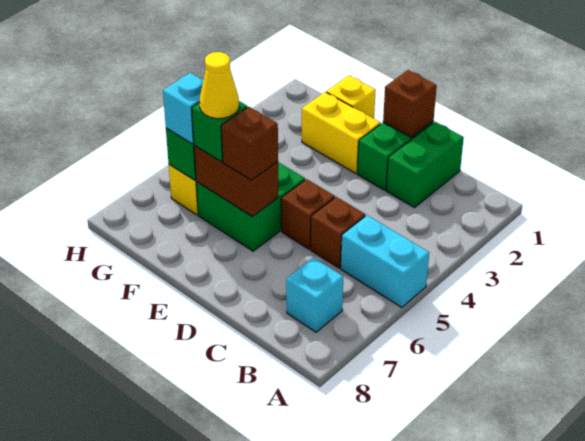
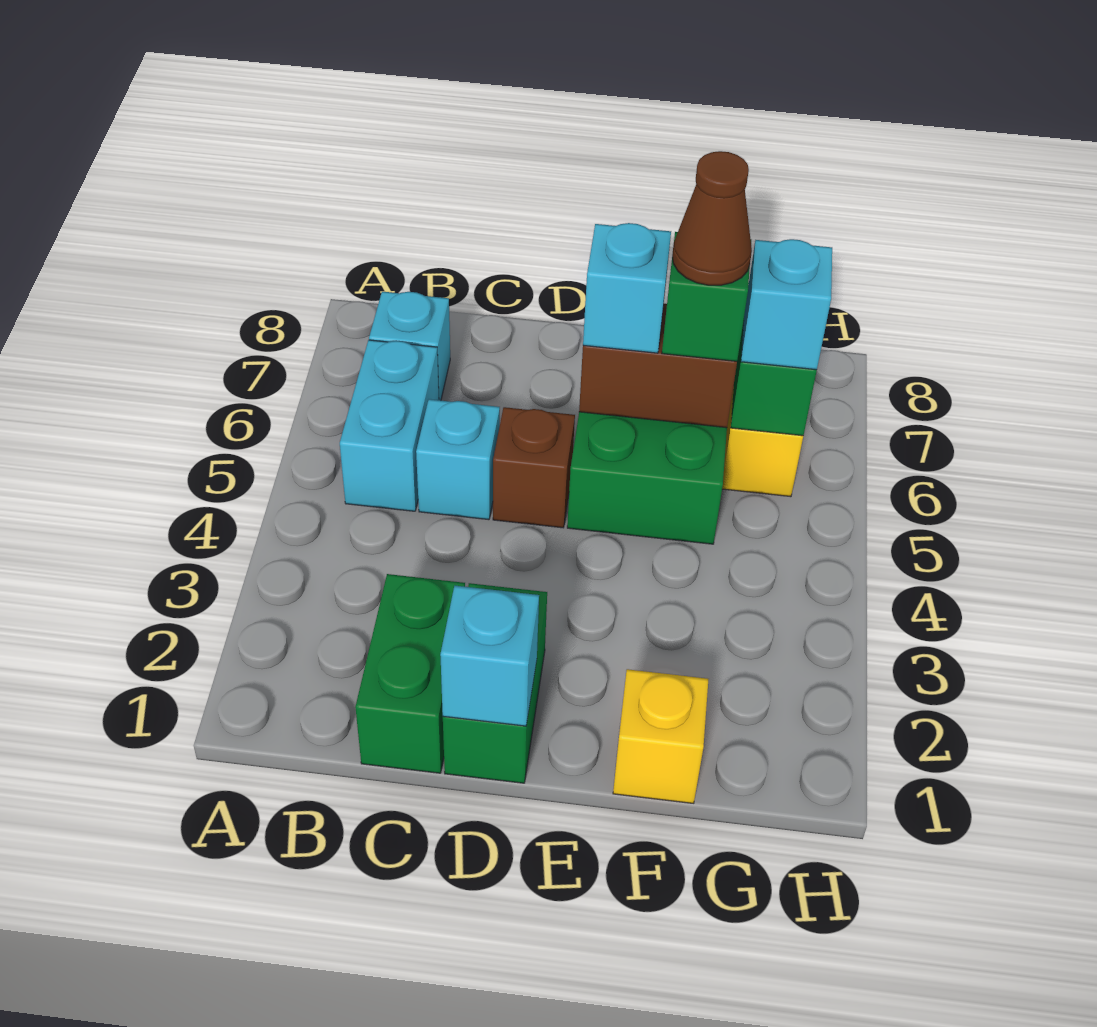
cyan brick A5:B5 level 1 -> cyan brick B5:B6 level 1
brown brick C5 level 1 -> cyan brick C5 level 1
brown brick D1 level 2 -> cyan brick D1 level 2
yellow brick E2:F2 level 1 -> none
brown brick E6 level 3 -> cyan brick E6 level 3
yellow cone F6 level 4 -> brown cone F6 level 4

